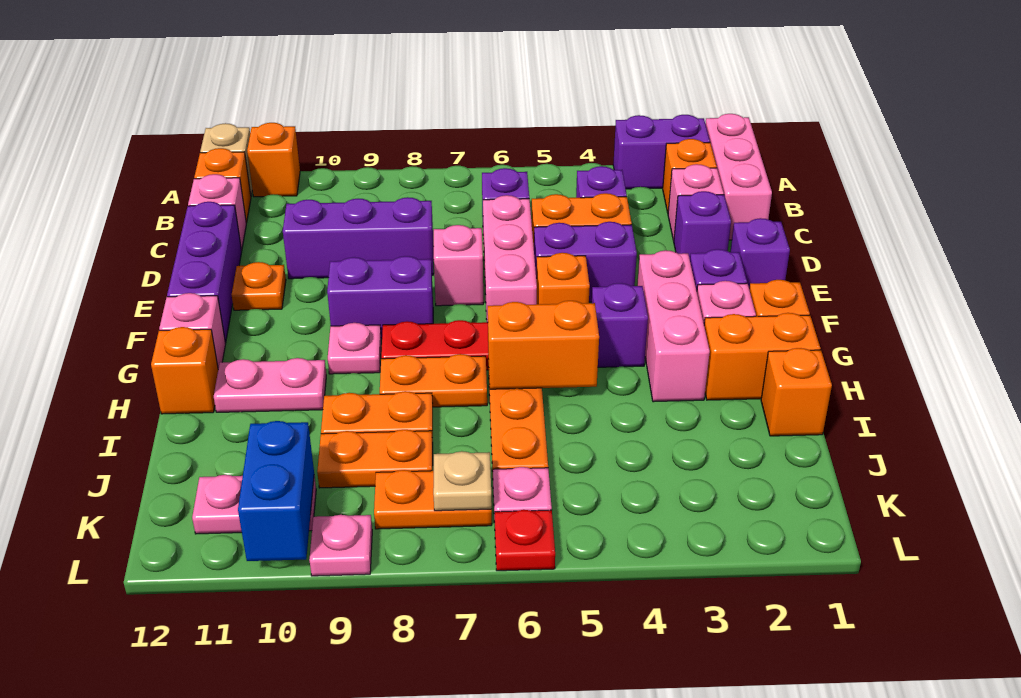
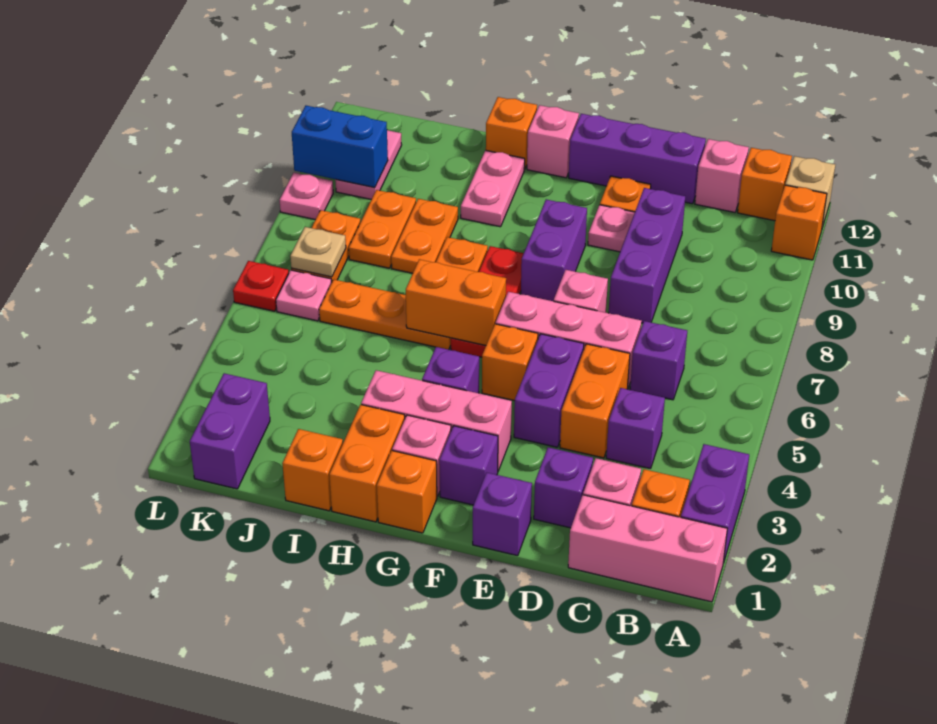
pink plate G9 level 1 -> pink plate E10 level 1
orange brick H5:H6 level 2 -> orange brick G6:H6 level 2
none -> purple brick K1:K2 level 1

